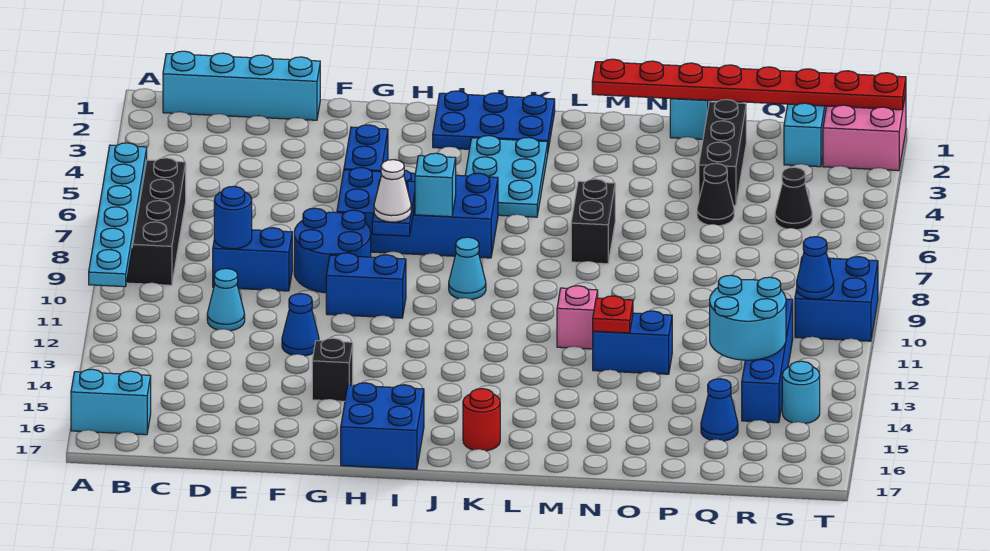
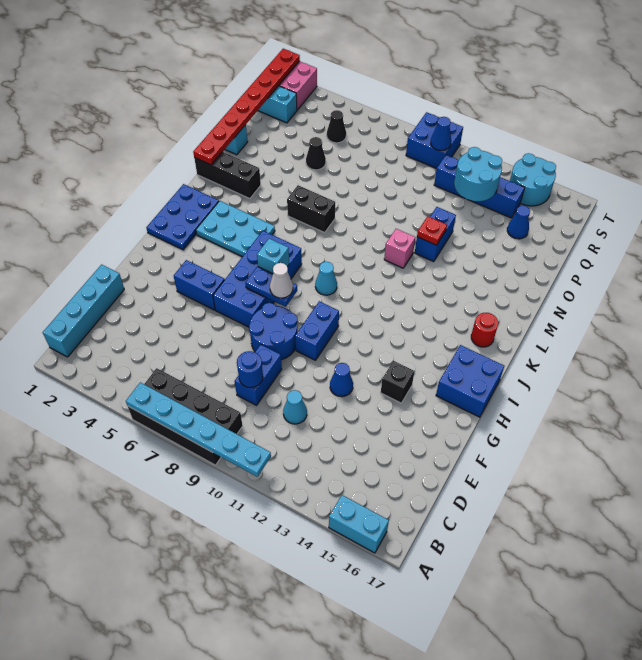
cyan brick A16:B16 level 1 -> cyan brick A15:A16 level 1
black brick P2:P4 level 1 -> black brick M1:M3 level 1
cyan round brick S14 level 1 -> cyan round brick S14:T15 level 1

